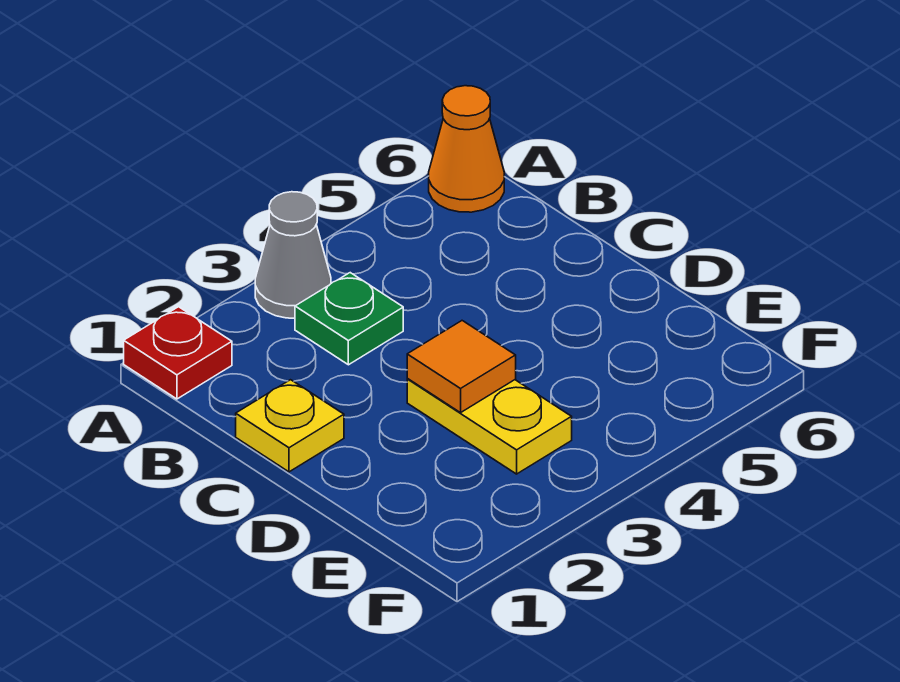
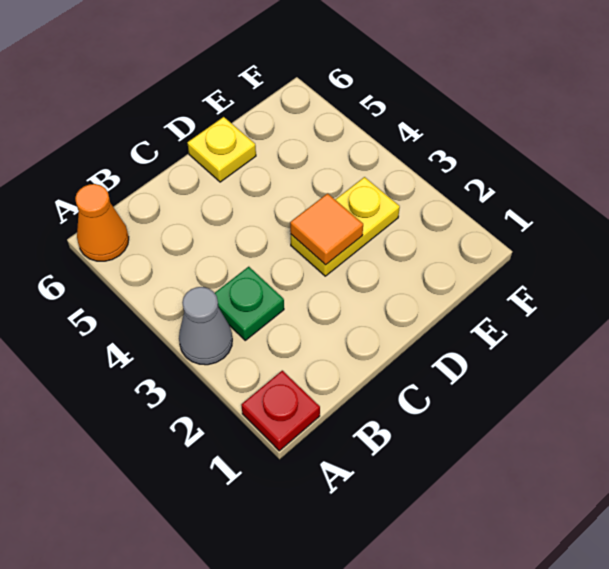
yellow plate C1 level 1 -> yellow plate D6 level 1

